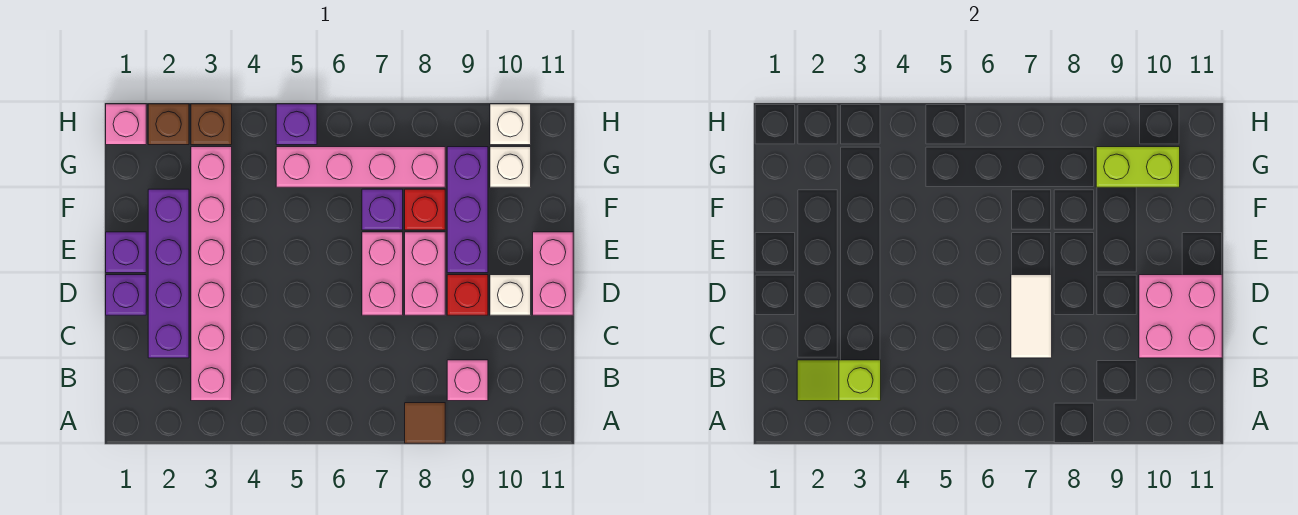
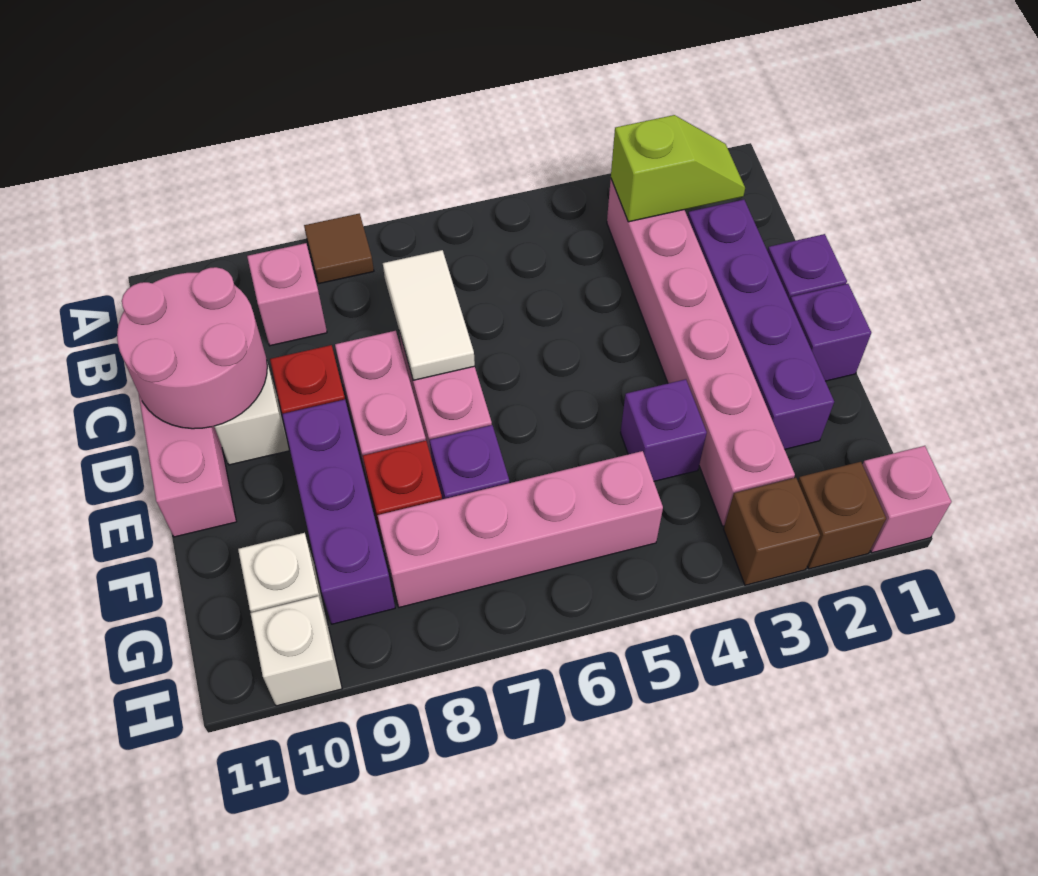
pink brick C10:D11 level 2 -> pink round brick C10:D11 level 2
lime brick G9:G10 level 2 -> none
purple brick H5 level 1 -> purple brick F4 level 1

